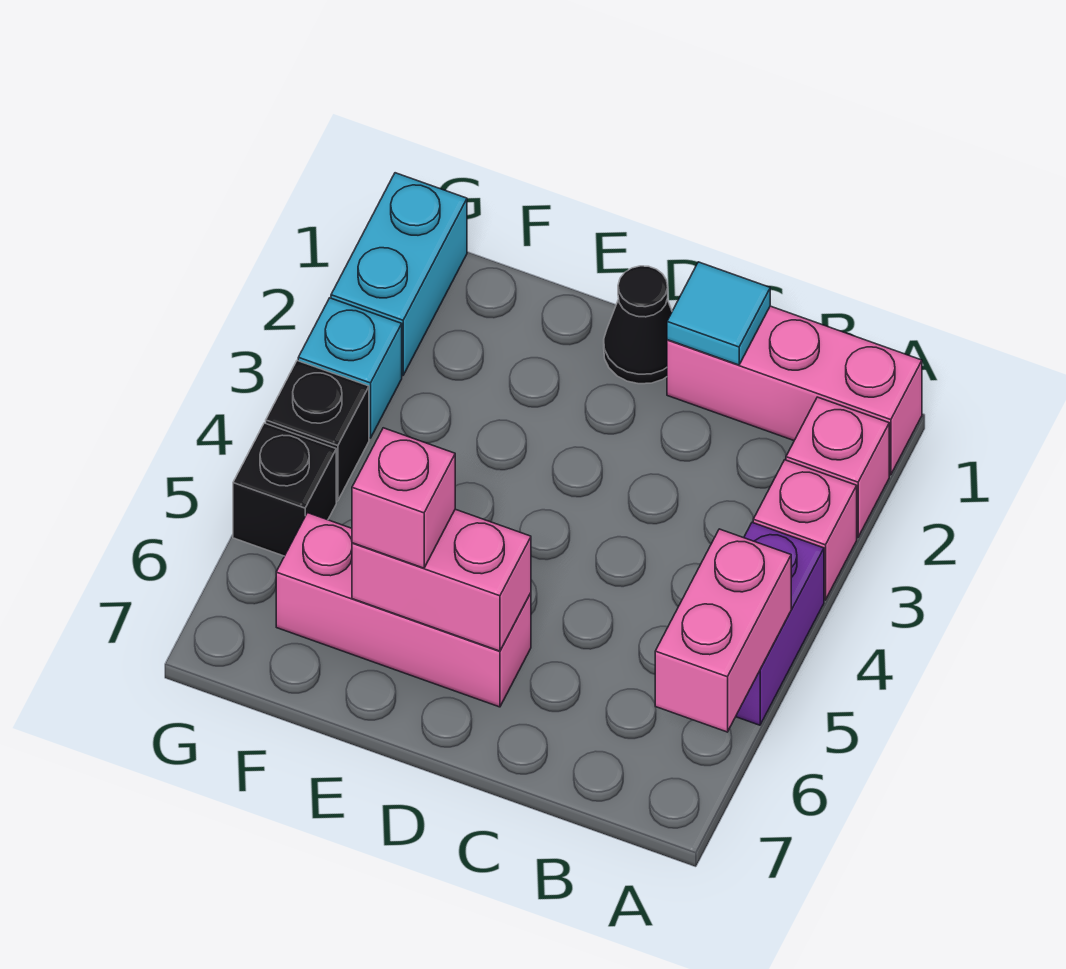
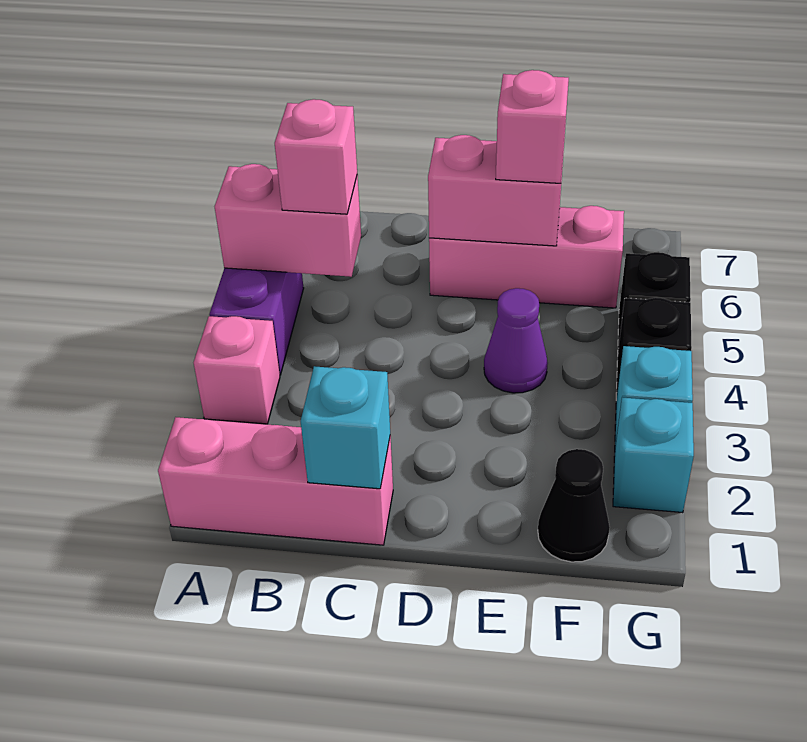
pink brick A2 level 1 -> pink brick B5 level 3
pink brick A5:A6 level 2 -> pink brick A5:B5 level 2
cyan tile C1 level 2 -> cyan brick C1 level 2
black cone D1 level 1 -> black cone F1 level 1
none -> purple cone E4 level 1
cyan brick G1:G2 level 1 -> cyan brick G2 level 1

